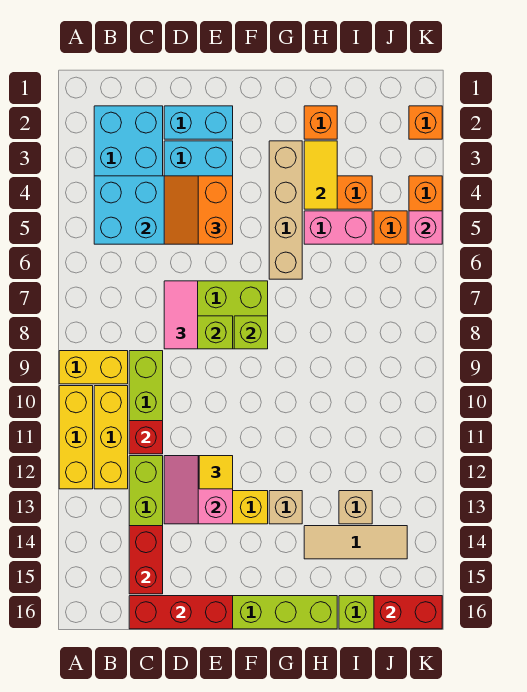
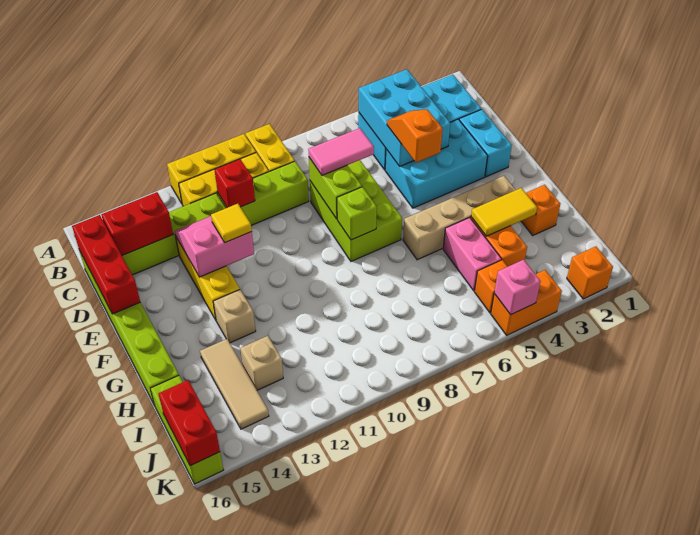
orange slope D4:E5 level 3 top E -> orange slope D5:E5 level 3 top E

